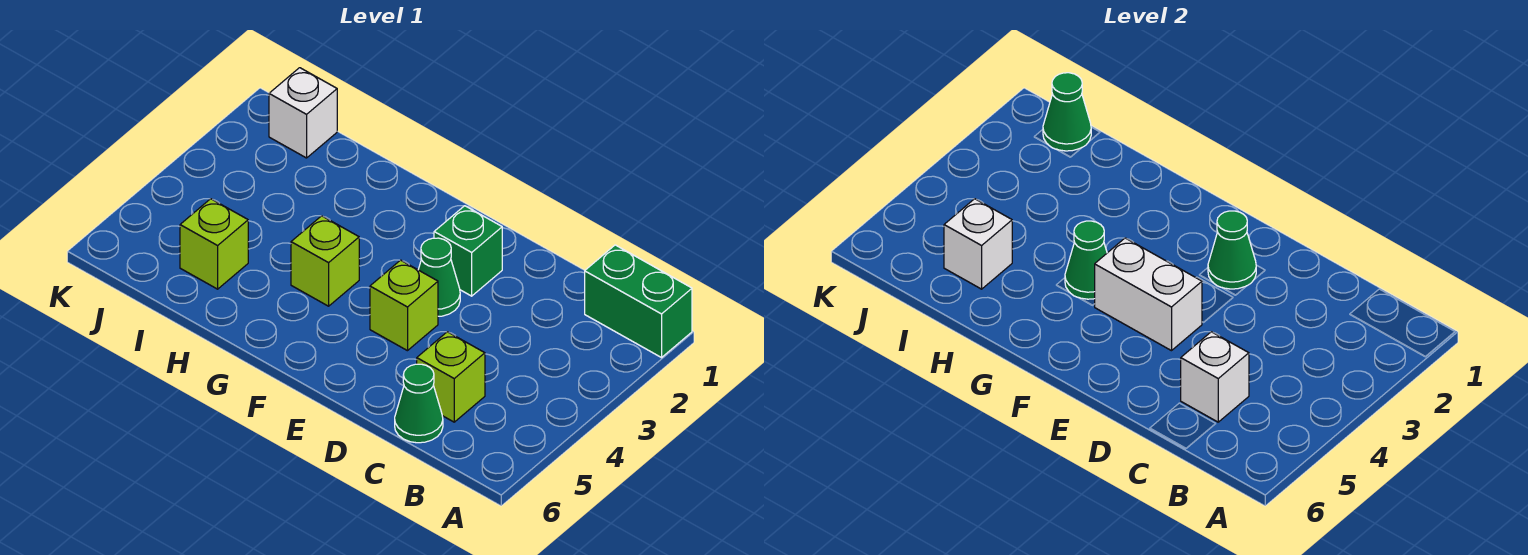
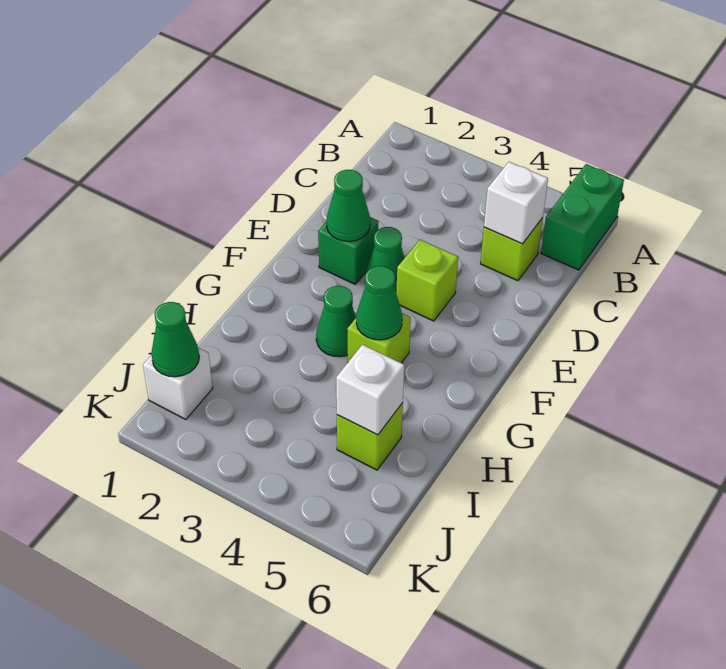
green brick A1:B1 level 1 -> green brick A6:B6 level 1
green cone C6 level 1 -> green cone G3 level 1
white brick E4:F4 level 2 -> none

